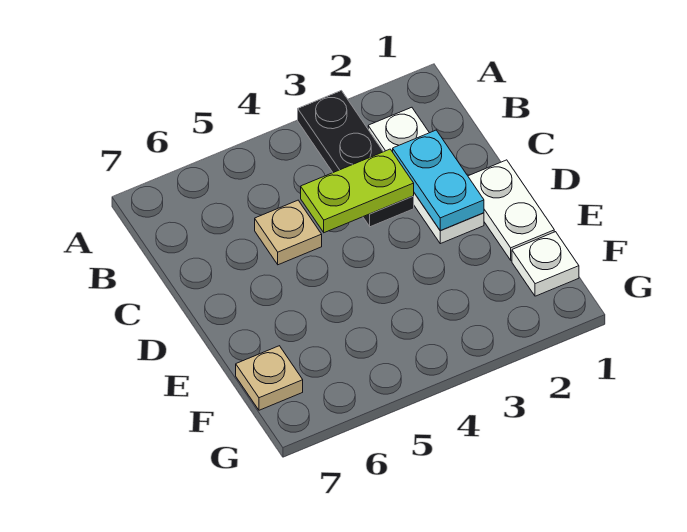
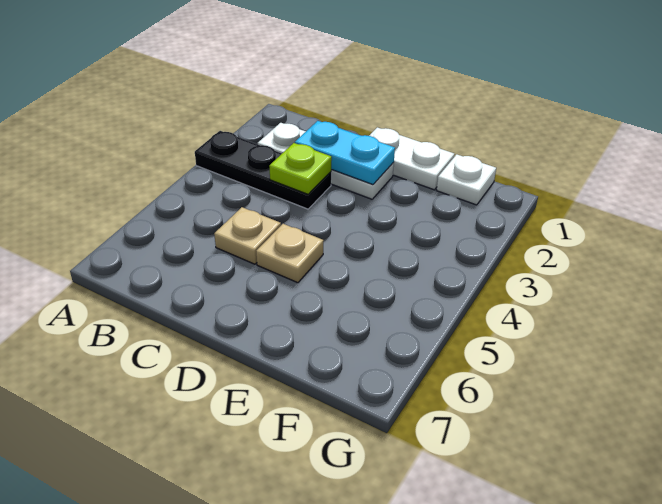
lime plate C3:C4 level 2 -> lime plate C3 level 2
tan plate F7 level 1 -> tan plate D5 level 1

